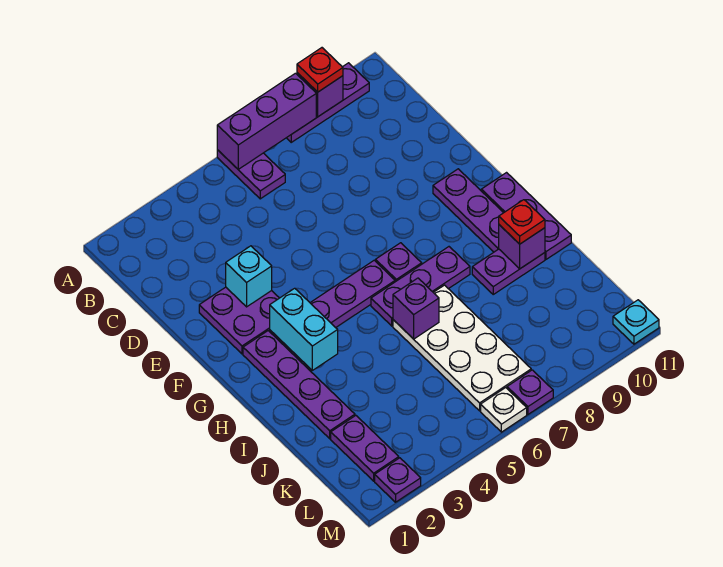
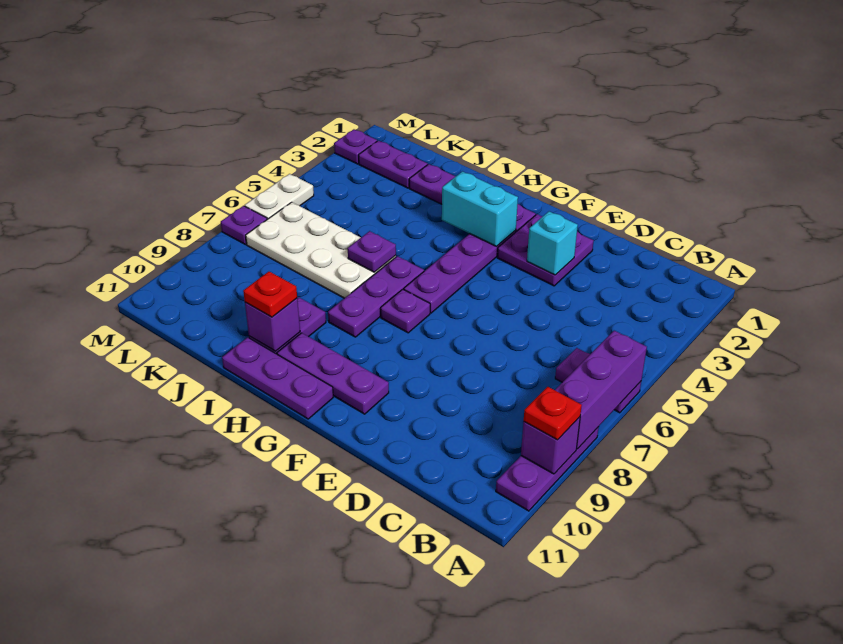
purple brick I6 level 2 -> purple plate I6 level 2
white plate M6 level 1 -> white plate M5:M6 level 1
cyan plate M11 level 1 -> none

